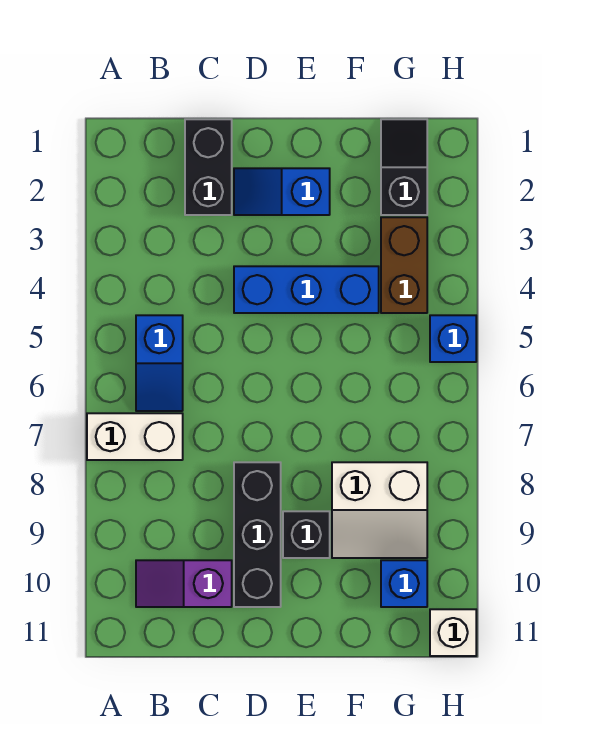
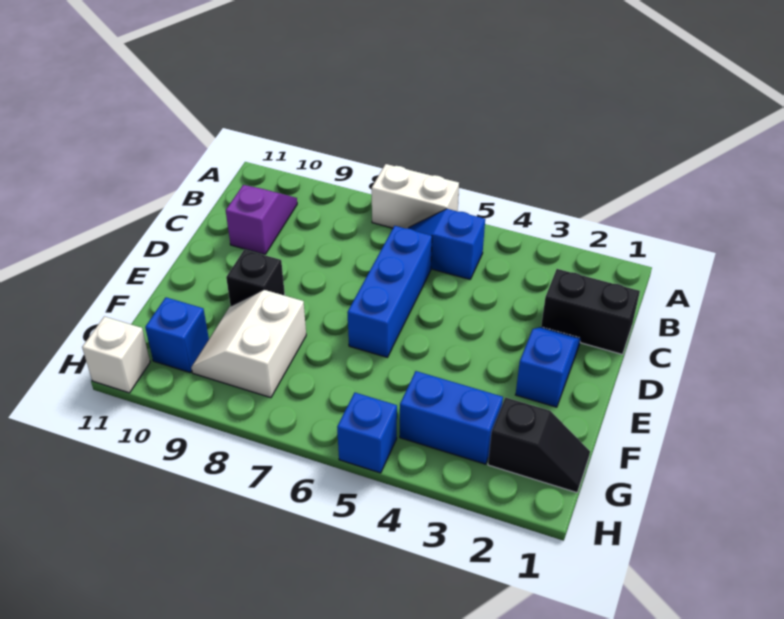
white brick A7:B7 level 1 -> white brick A6:A7 level 1
blue brick D4:F4 level 1 -> blue brick C6:E6 level 1
black brick D8:D10 level 1 -> none
brown brick G3:G4 level 1 -> blue brick G3:G4 level 1

